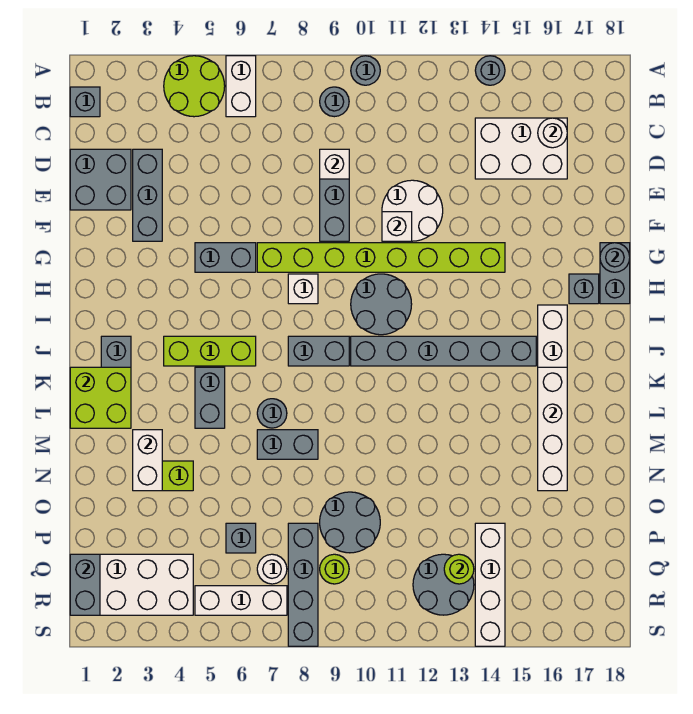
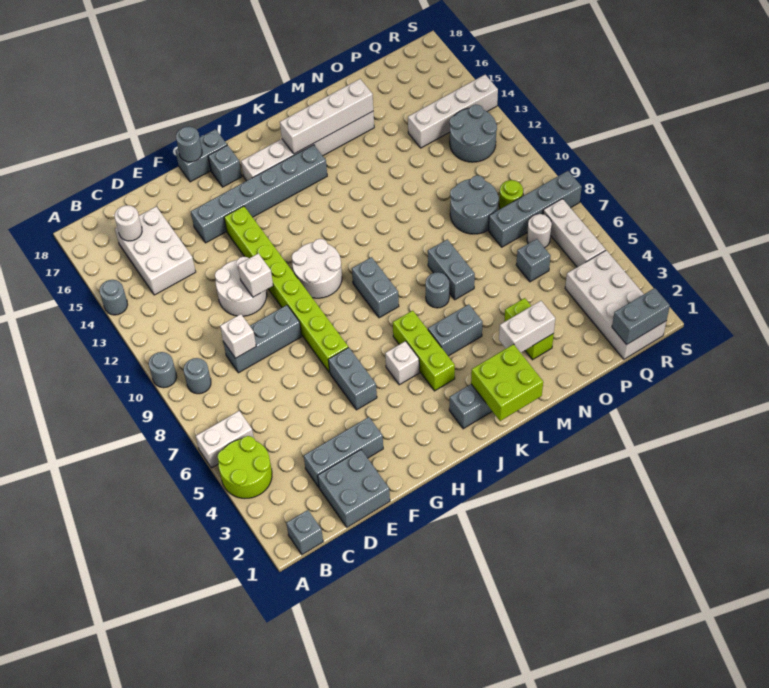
white brick H8 level 1 -> white brick I5 level 1
grey round brick H10:I11 level 1 -> white round brick H10:I11 level 1
grey brick J10:J15 level 1 -> grey brick F15:K15 level 1
lime round brick Q13 level 2 -> none

